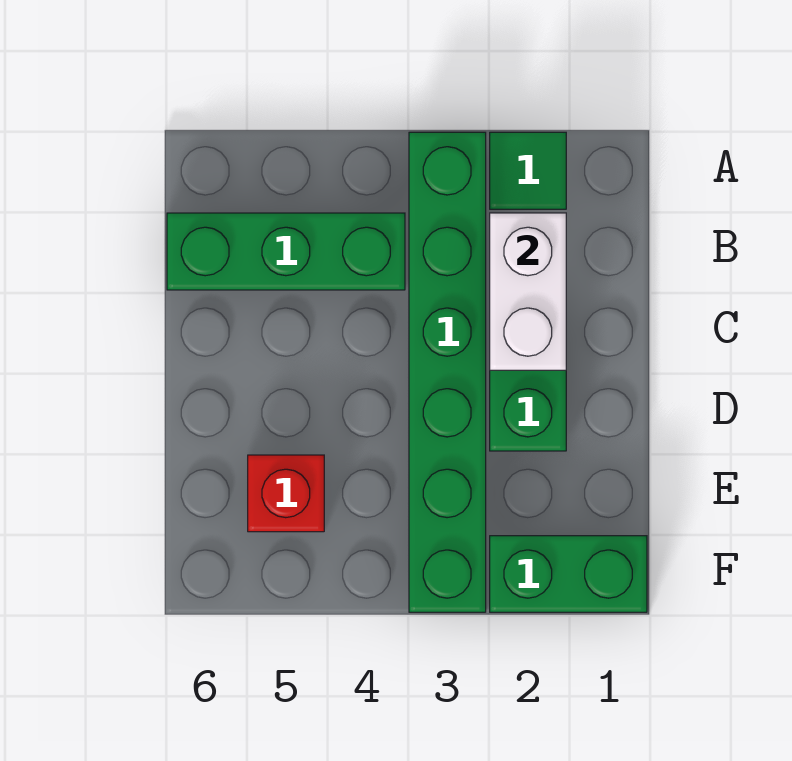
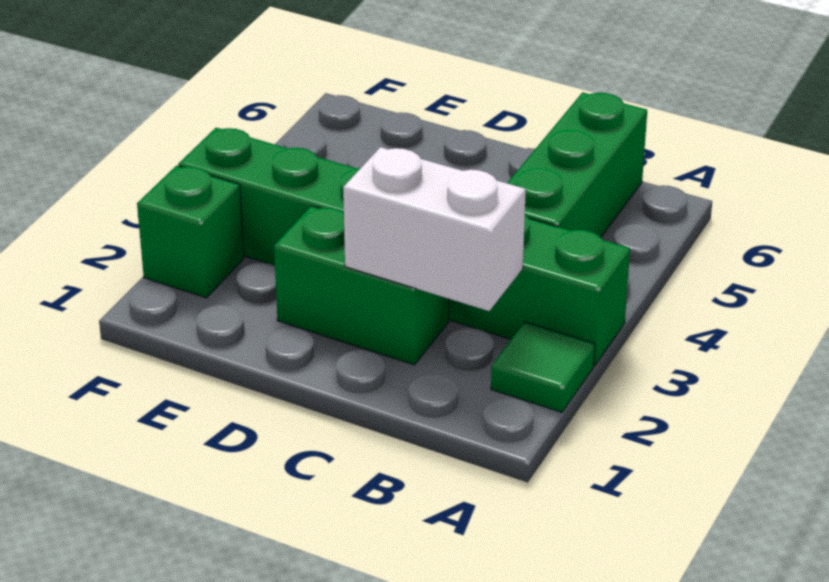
red brick E5 level 1 -> none
green brick F1:F2 level 1 -> green brick F2 level 1

